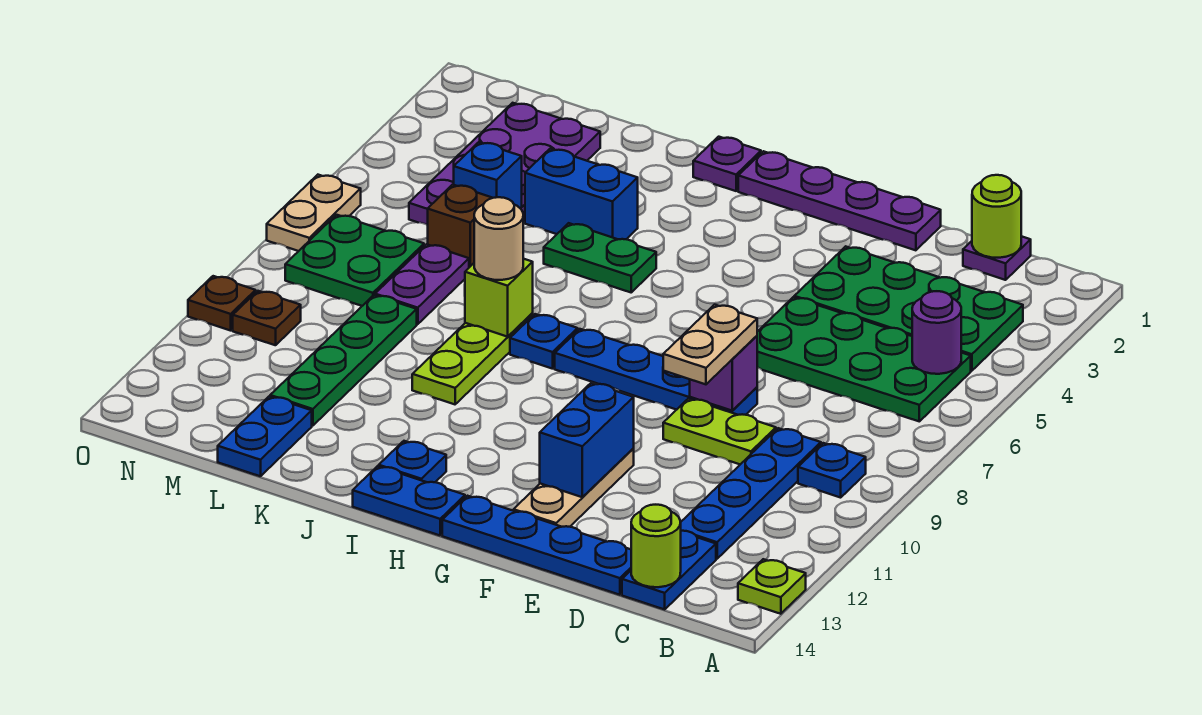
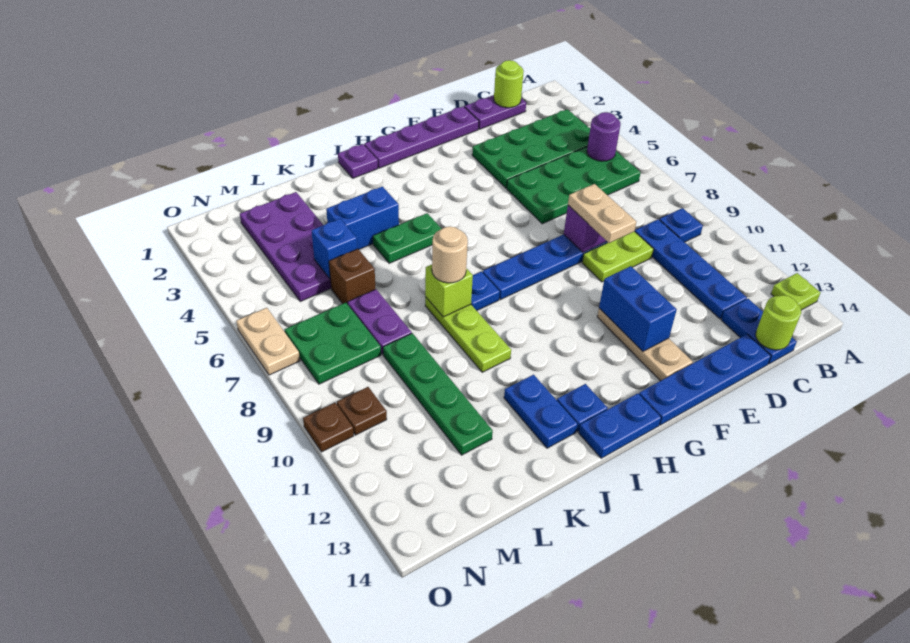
purple plate C1 level 1 -> purple plate C1:D1 level 1
blue plate L13:L14 level 1 -> blue plate J12:J13 level 1

